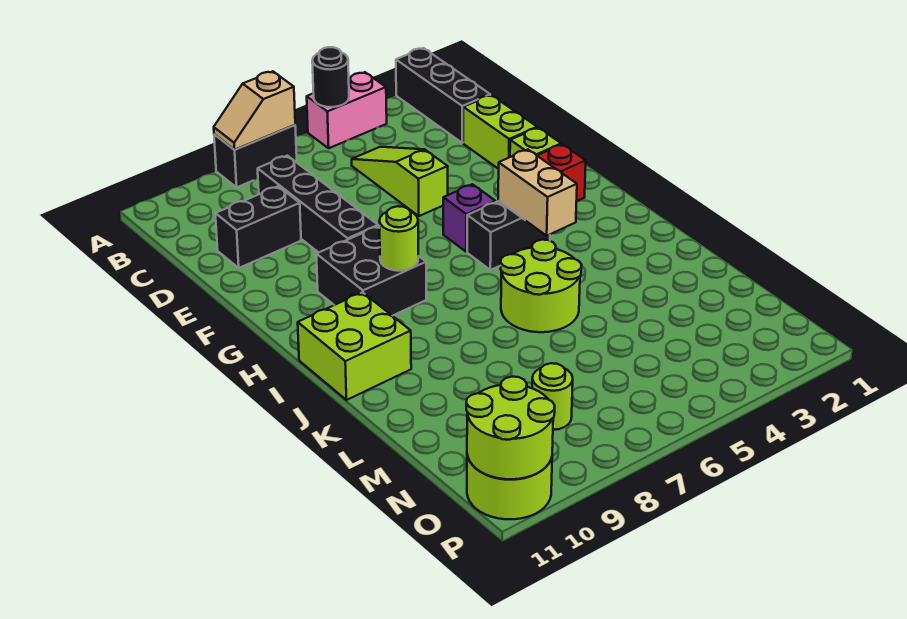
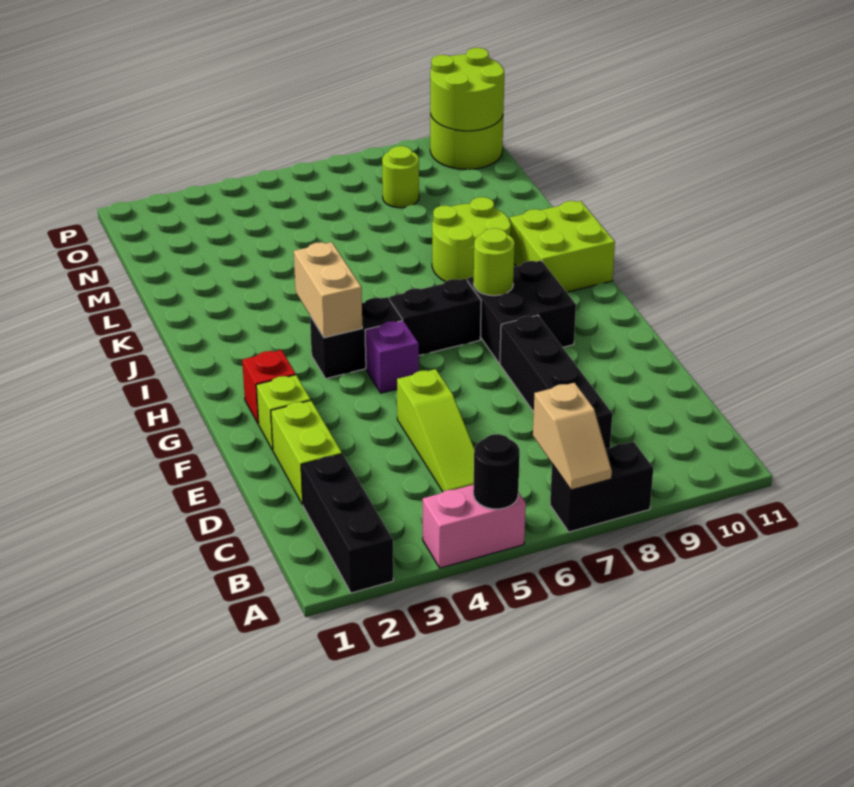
tan slope A7:A8 level 2 top 7 -> tan slope A7:B7 level 2 top B
black brick D9:D10 level 1 -> black brick H6:H7 level 1
lime round brick J5:K6 level 1 -> lime round brick J8:K9 level 1

